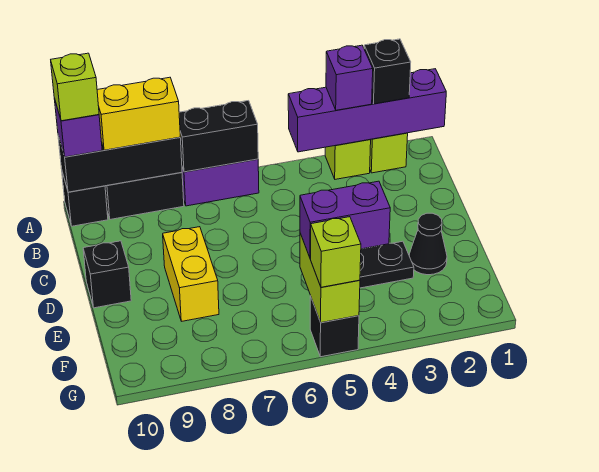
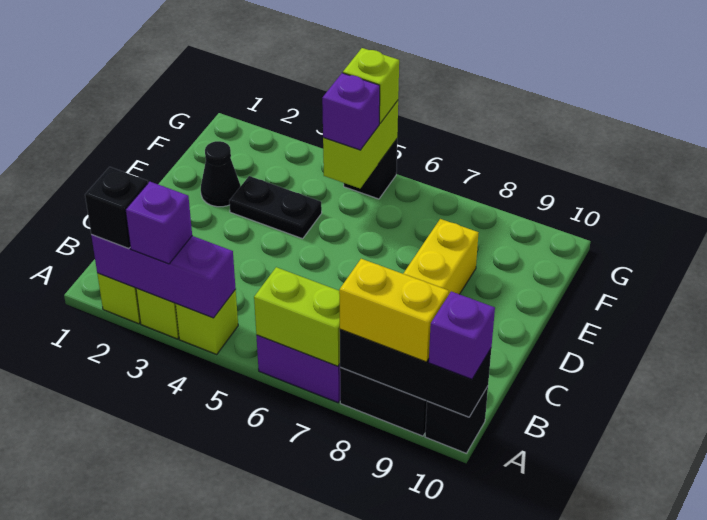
purple brick A1:A4 level 2 -> purple brick A2:A4 level 2
black brick A6:A7 level 2 -> lime brick A6:A7 level 2
lime brick A10 level 4 -> lime brick A4 level 1
black brick D10 level 1 -> none
purple brick F4:F5 level 3 -> purple brick F5 level 3

